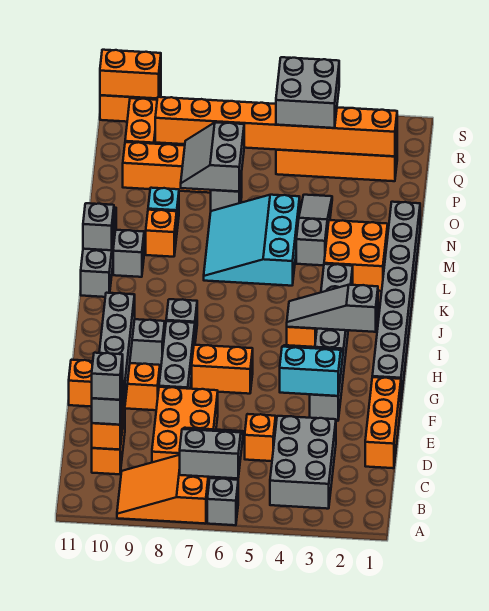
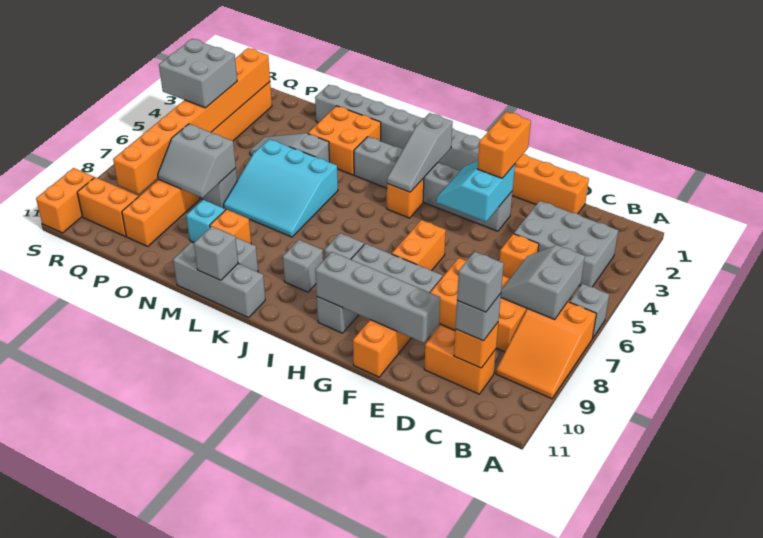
none -> grey brick J9 level 1
orange brick S10:S11 level 2 -> orange brick F2:F3 level 3

